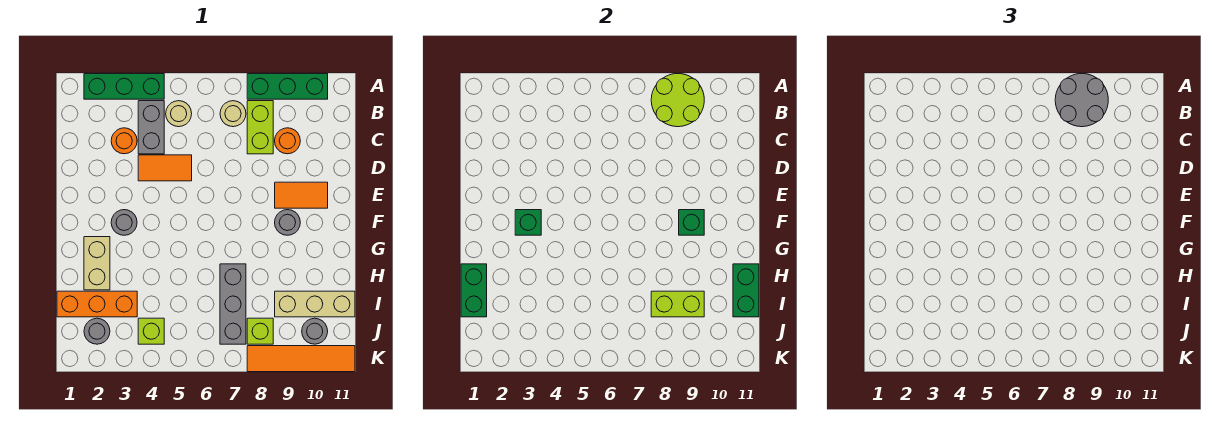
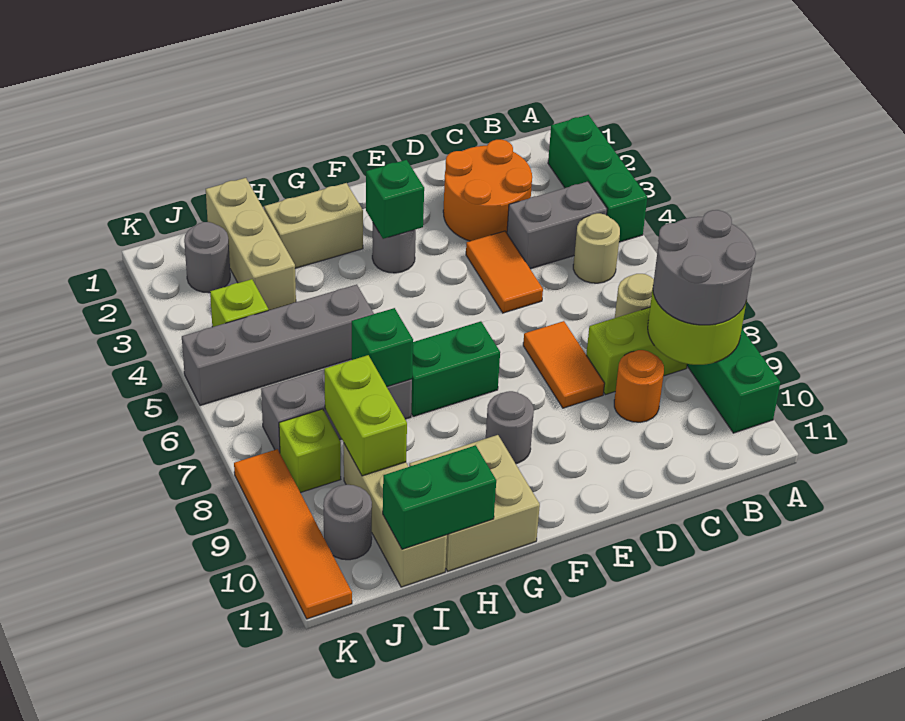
orange round brick C3 level 1 -> orange round brick C2:D3 level 1
orange tile E9:E10 level 1 -> orange tile D7:D8 level 1
green brick F9 level 2 -> green brick H7 level 2
none -> tan brick G10:H11 level 1
green brick H1:I1 level 2 -> green brick F7:G7 level 1
none -> grey brick H5:K5 level 1
orange brick I1:I3 level 1 -> tan brick I1:I3 level 1

